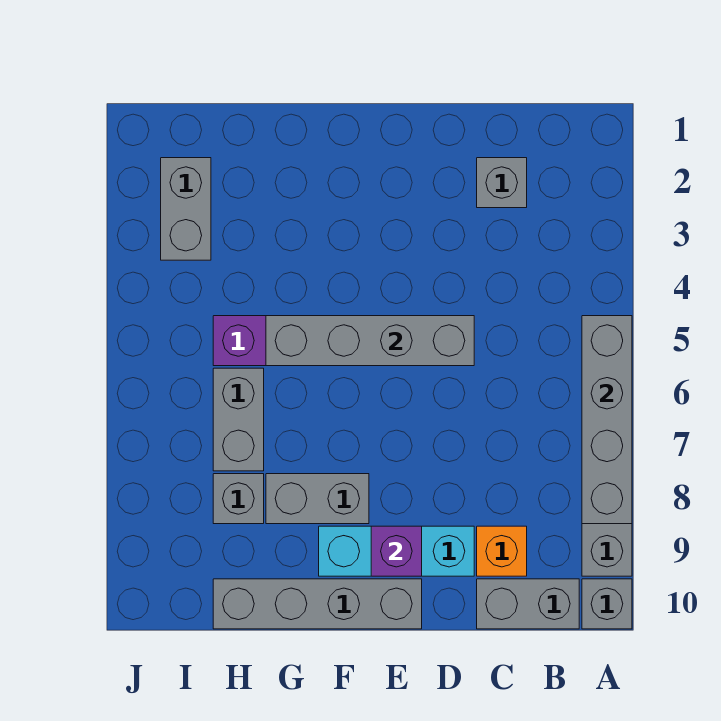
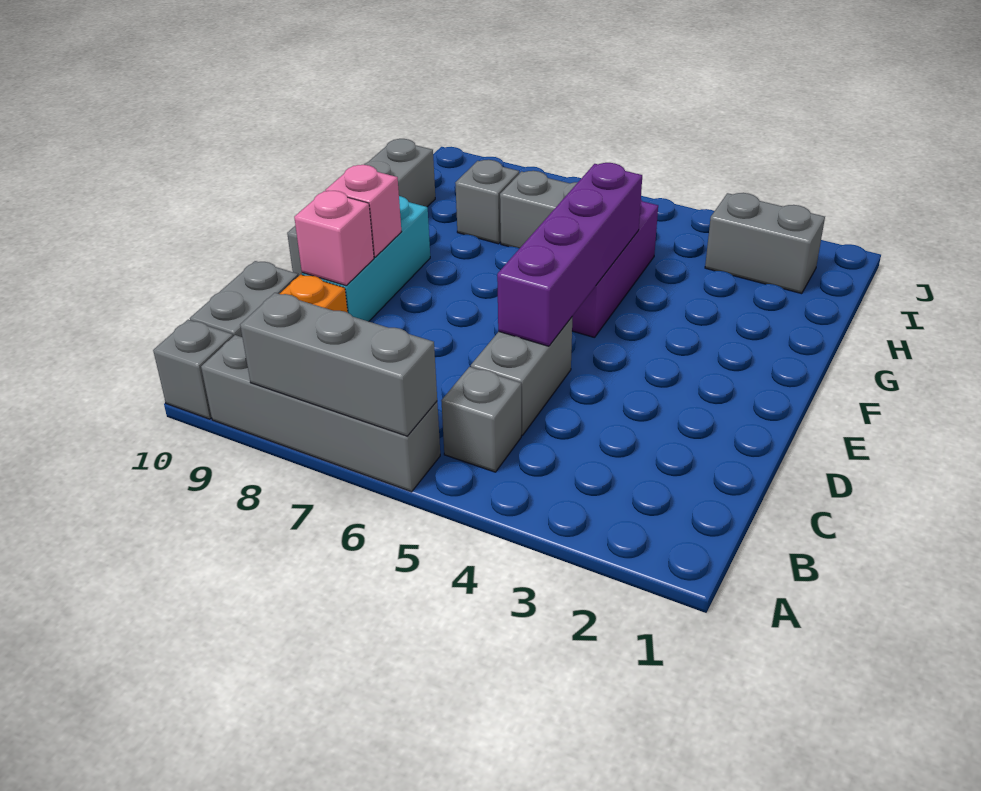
grey brick A5:A8 level 2 -> grey brick A6:A8 level 2
grey brick C2 level 1 -> grey brick B5 level 1
grey brick D5:G5 level 2 -> purple brick D5:G5 level 2
none -> pink brick D9 level 2
purple brick E9 level 2 -> pink brick E9 level 2
grey brick F8:G8 level 1 -> grey brick C5:D5 level 1

